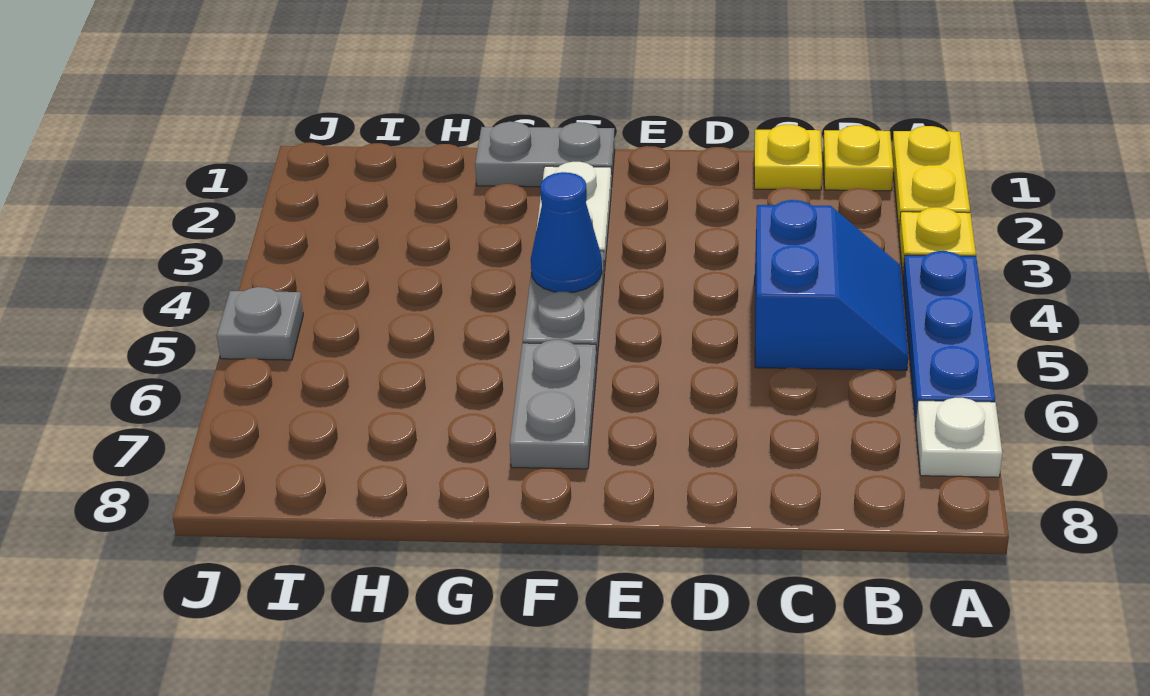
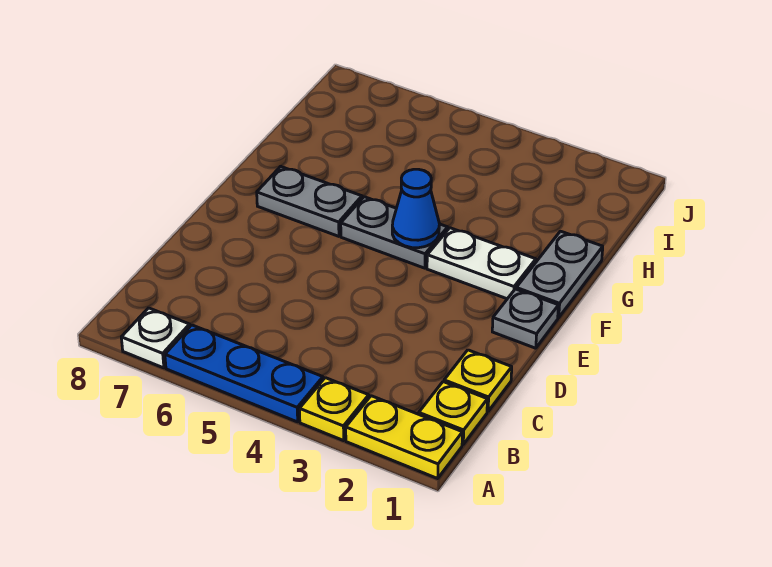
blue slope B4:C5 level 1 top C -> none
grey plate J5 level 1 -> grey plate E1 level 1

